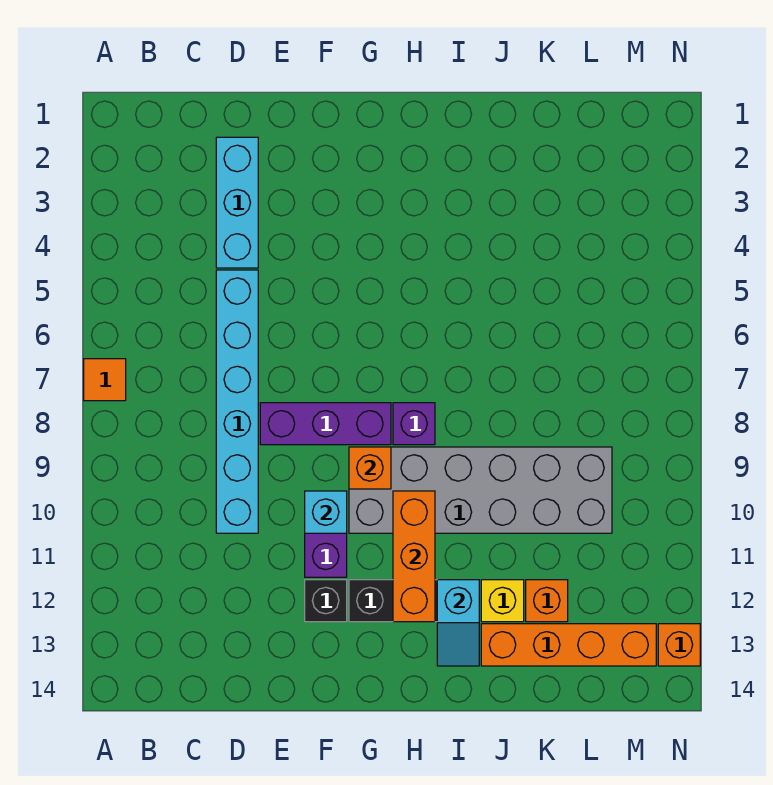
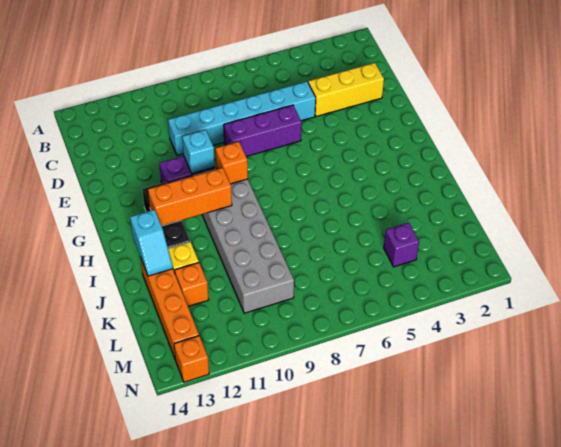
orange tile A7 level 1 -> none
cyan brick D2:D4 level 1 -> yellow brick D2:D4 level 1
purple brick E8:G8 level 1 -> purple brick E6:E8 level 1
black brick F12 level 1 -> none
purple brick H8 level 1 -> purple brick L4 level 1
cyan slope I12:I13 level 2 top 12 -> cyan slope I13:J13 level 2 top I

